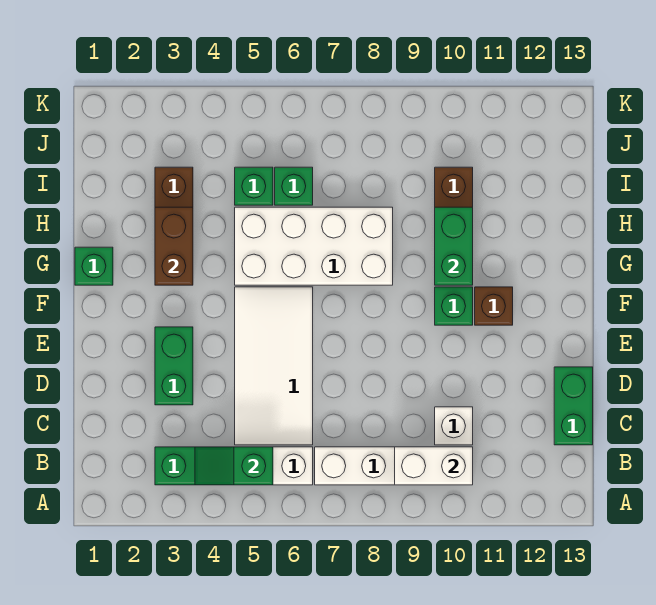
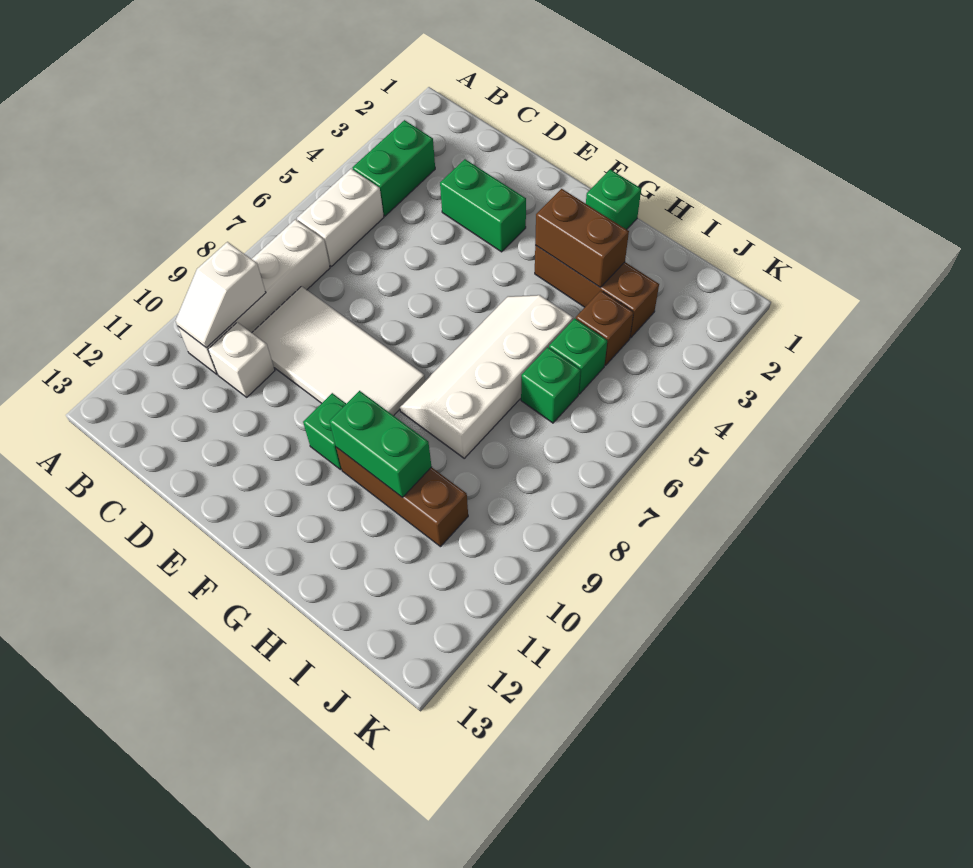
green slope B4:B5 level 2 top 5 -> none
white brick B9:B10 level 2 -> white slope B9:B10 level 2 top 9
white tile C5:F6 level 1 -> white tile C8:F9 level 1
green brick C13:D13 level 1 -> none
brown brick F11 level 1 -> brown brick I4 level 1
white brick G5:H8 level 1 -> white slope G5:H8 level 1 top H

